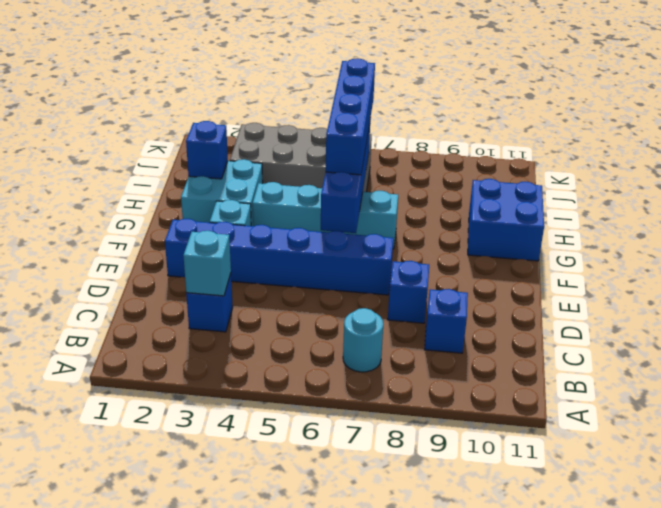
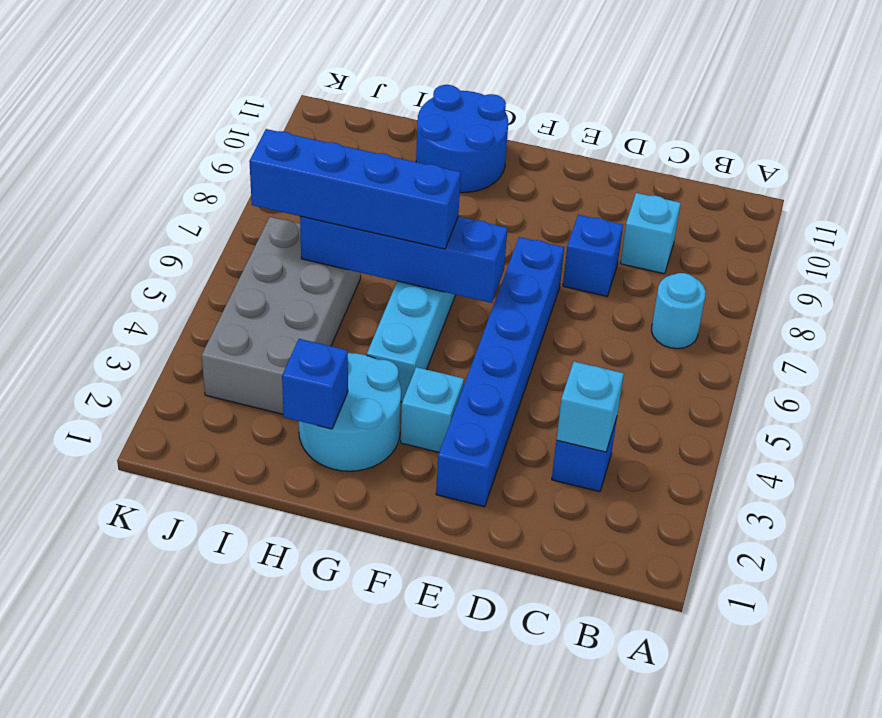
blue brick C9 level 1 -> cyan brick C9 level 1
cyan brick G2:H3 level 1 -> cyan round brick G2:H3 level 1
blue brick G10:H11 level 1 -> blue round brick G10:H11 level 1

